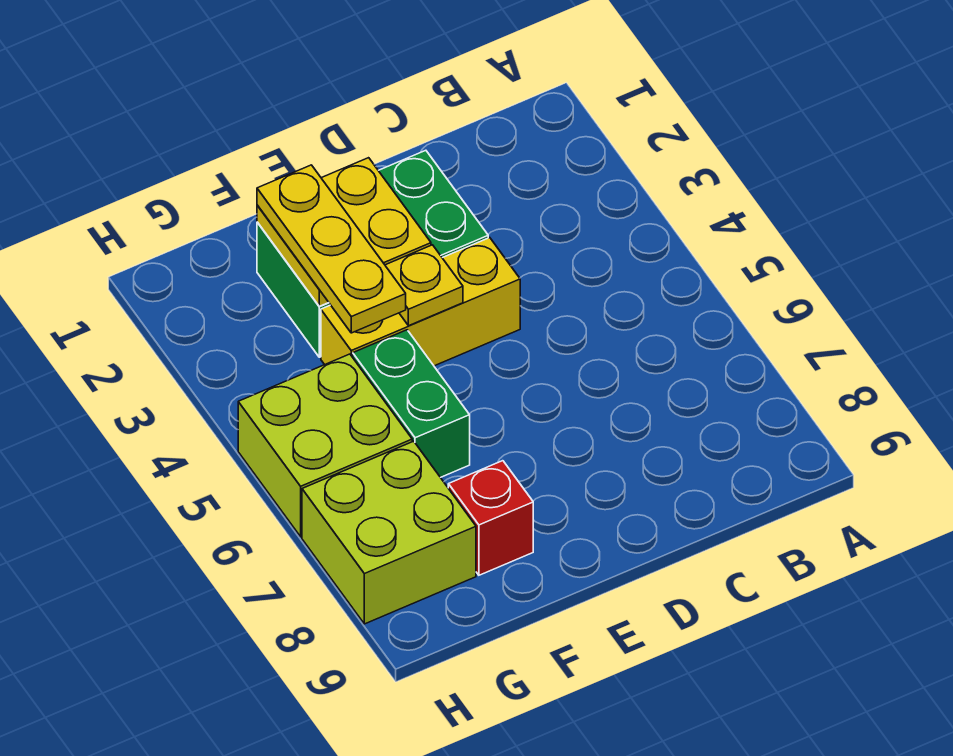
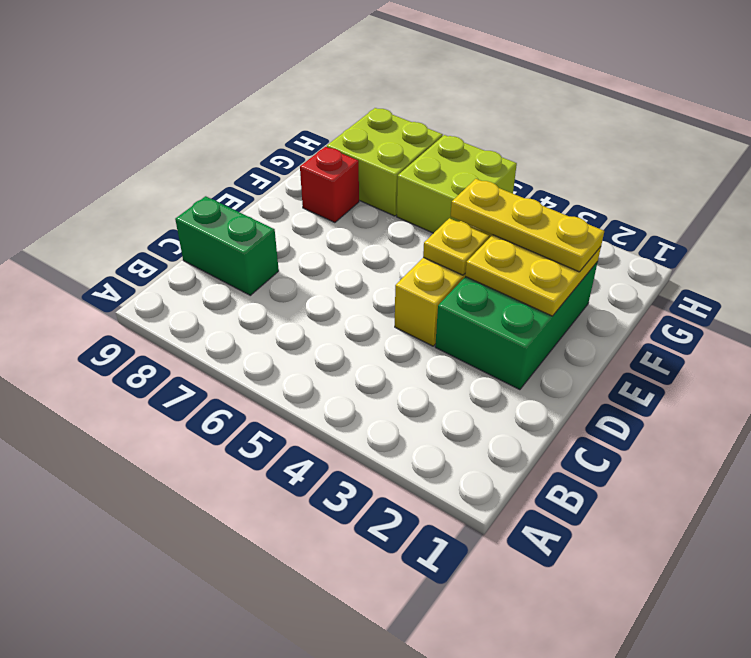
green brick F5:F6 level 1 -> green brick C8:C9 level 1

